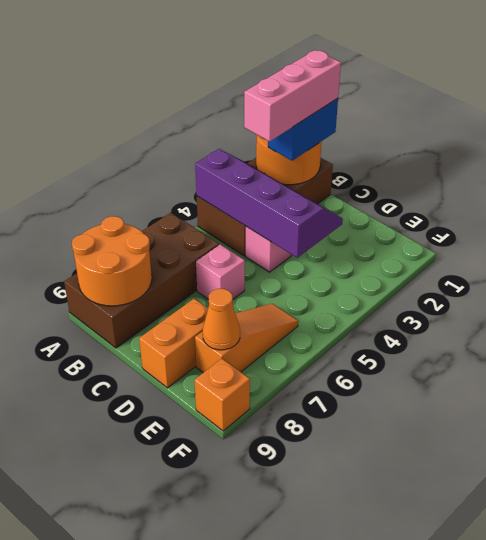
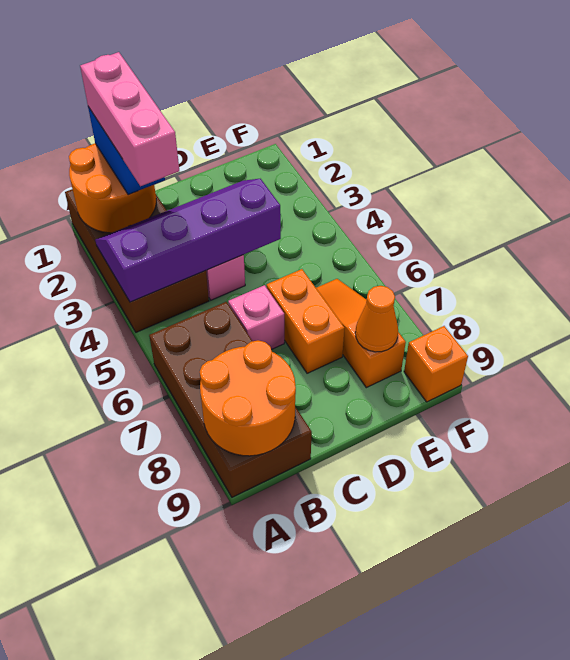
orange brick D8:D9 level 1 -> orange brick D6:D7 level 1

